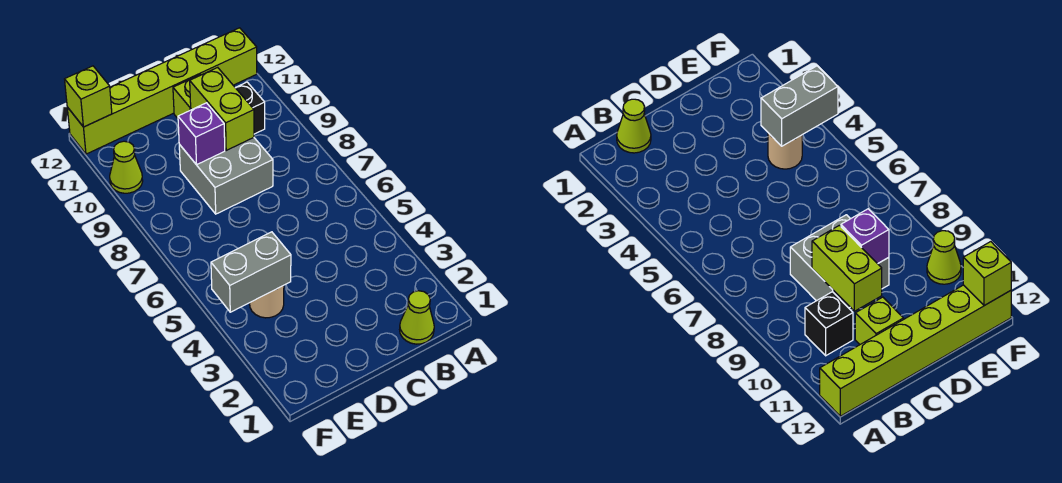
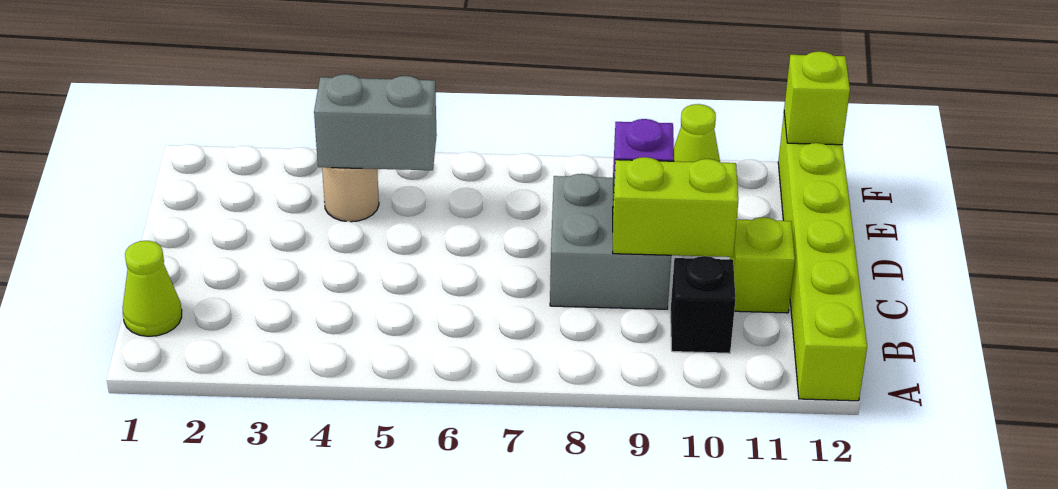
grey brick E4:F4 level 2 -> grey brick E4:E5 level 2

